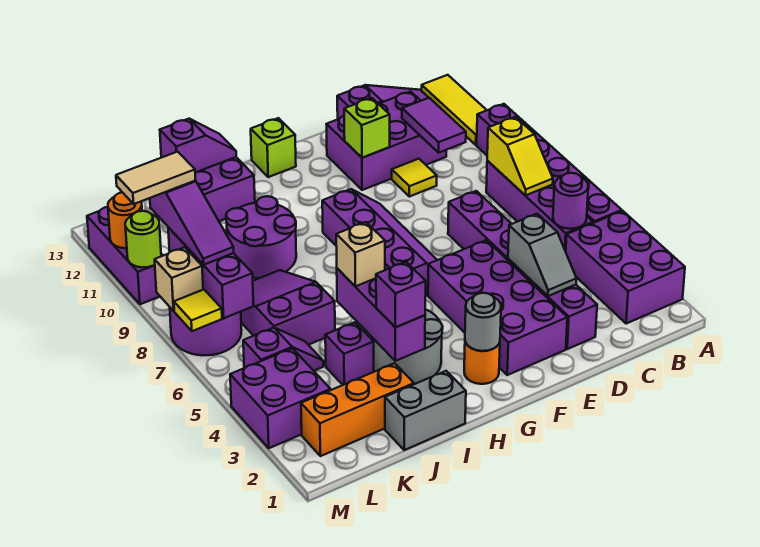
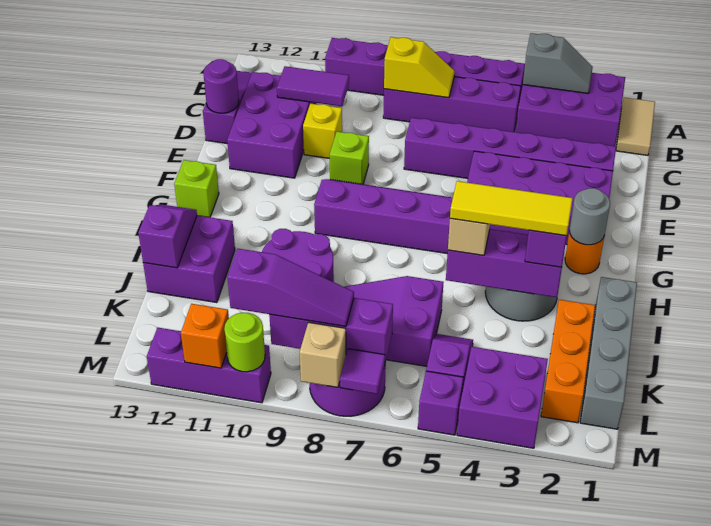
yellow tile A11:A13 level 1 -> yellow tile I3:I5 level 4
purple round brick B5 level 2 -> purple round brick D13 level 2
grey slope D3:D4 level 2 top 4 -> grey slope A3:A4 level 2 top 4
yellow tile D10 level 1 -> yellow brick D10 level 1
lime brick E11 level 2 -> lime brick E9 level 1
grey brick I1:J1 level 1 -> grey brick I1:L1 level 1
purple brick J4 level 1 -> purple brick M5 level 1
tan tile L10:M10 level 4 -> tan tile A1:B1 level 1
yellow tile M7 level 2 -> purple tile M7 level 2
orange round brick M11 level 2 -> orange brick M11 level 2

